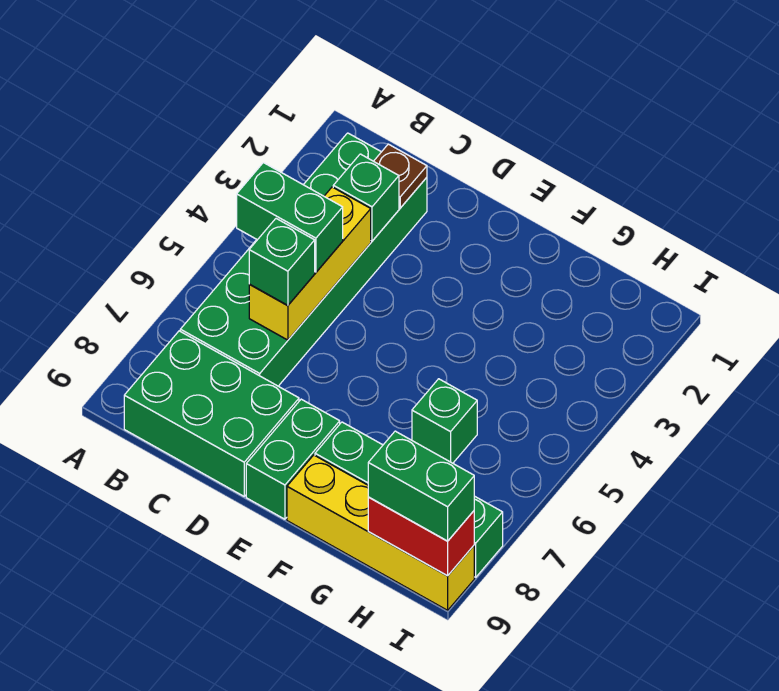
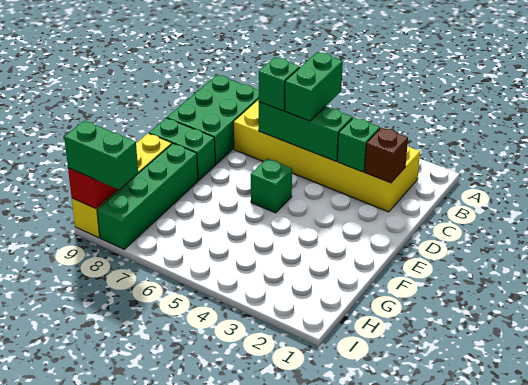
green brick B2:C7 level 1 -> yellow brick B2:C7 level 1
brown plate C2 level 2 -> brown brick C2 level 2
yellow brick C4:C6 level 2 -> green brick C4:C6 level 2
green brick G6 level 1 -> green brick E5 level 1
green brick H9:I9 level 3 -> green brick I8:I9 level 3

